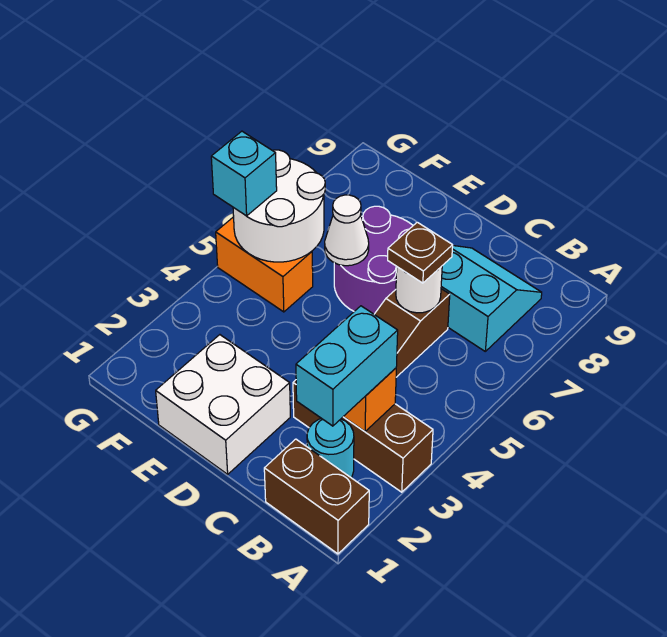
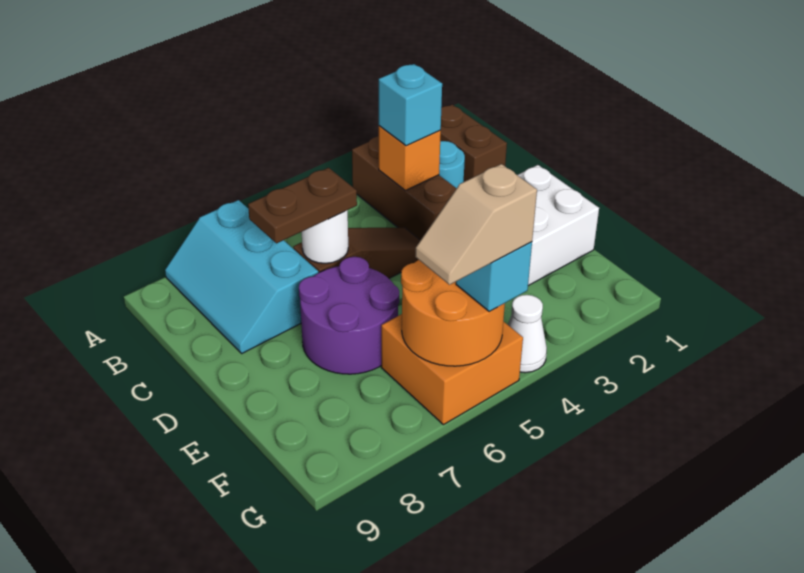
cyan brick B2:B3 level 3 -> cyan brick B3 level 3
cyan slope B7:C8 level 1 top 7 -> cyan slope A7:C8 level 1 top 7
brown plate C6 level 3 -> brown plate C6:C7 level 3
white cone E6 level 2 -> white cone G4 level 1
orange brick F5:G5 level 1 -> orange brick F5:G6 level 1
white round brick F5:G6 level 2 -> orange round brick F5:G6 level 2
none -> tan slope G5:G6 level 4 top 5

